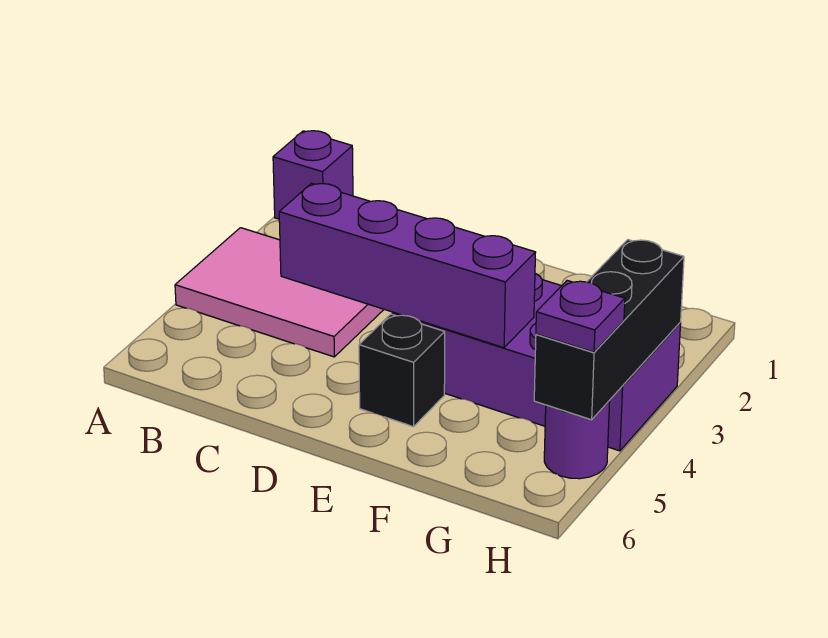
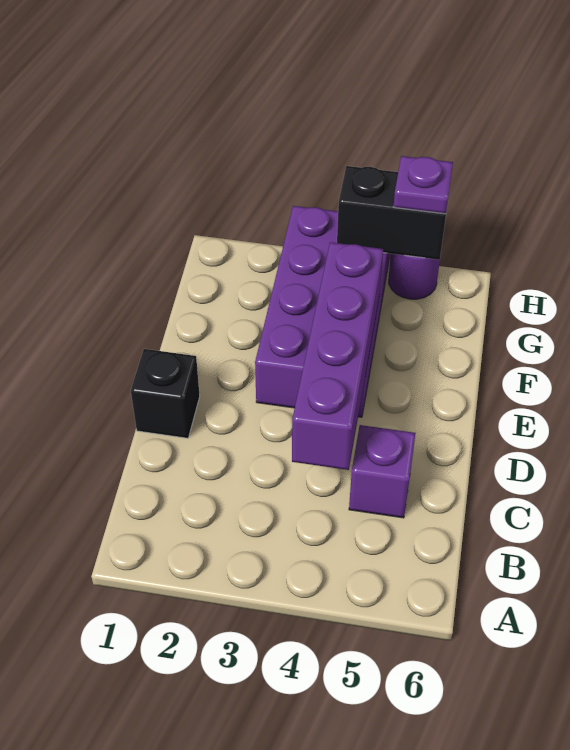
purple brick A1 level 1 -> purple brick C5 level 1
pink tile A3:C4 level 1 -> none
black brick E5 level 1 -> black brick D1 level 1
black brick H3:H5 level 2 -> black brick H4:H5 level 2

